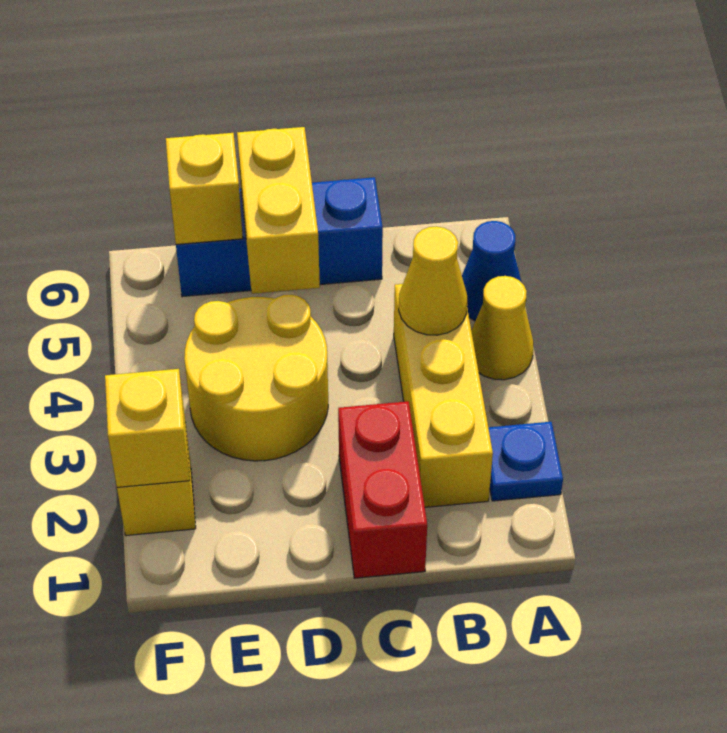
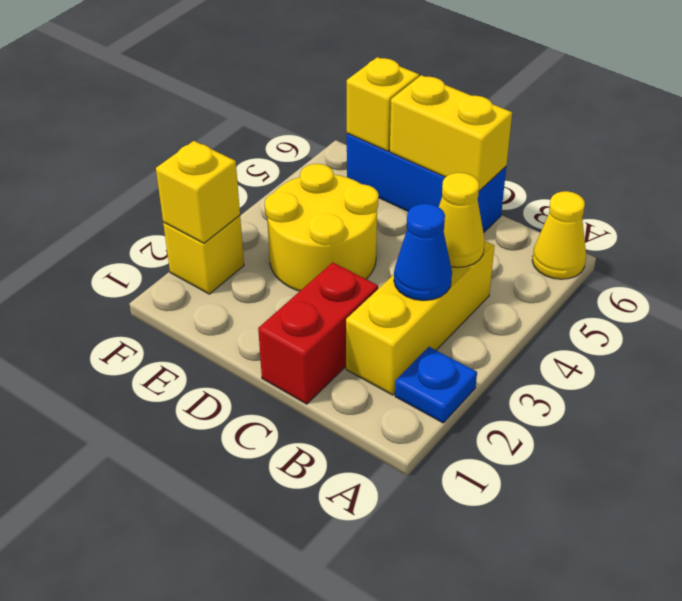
yellow cone A4 level 1 -> yellow cone A6 level 1
blue cone A5 level 1 -> blue cone B3 level 2
yellow brick D5:D6 level 2 -> yellow brick C6:D6 level 2

